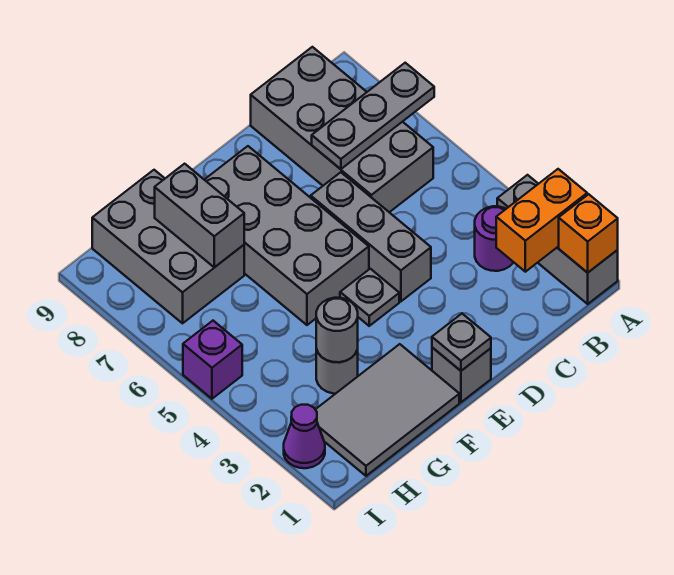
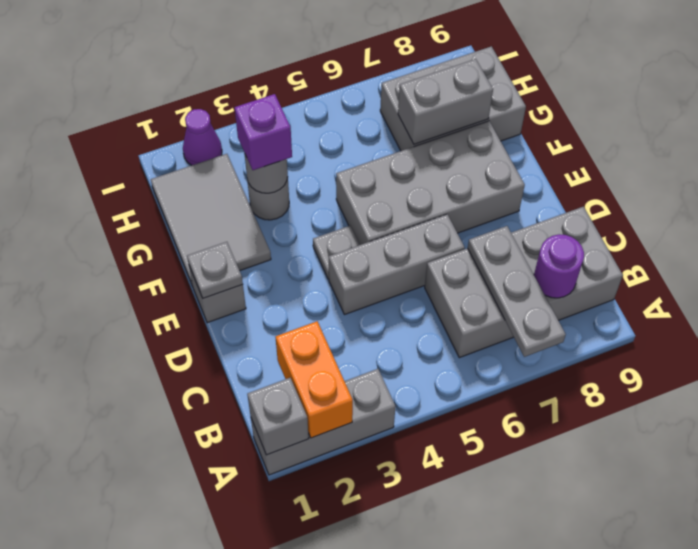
orange brick A1 level 2 -> grey brick A1 level 2
purple round brick B3 level 1 -> purple round brick B8 level 2
purple brick I5 level 1 -> purple brick G3 level 3

